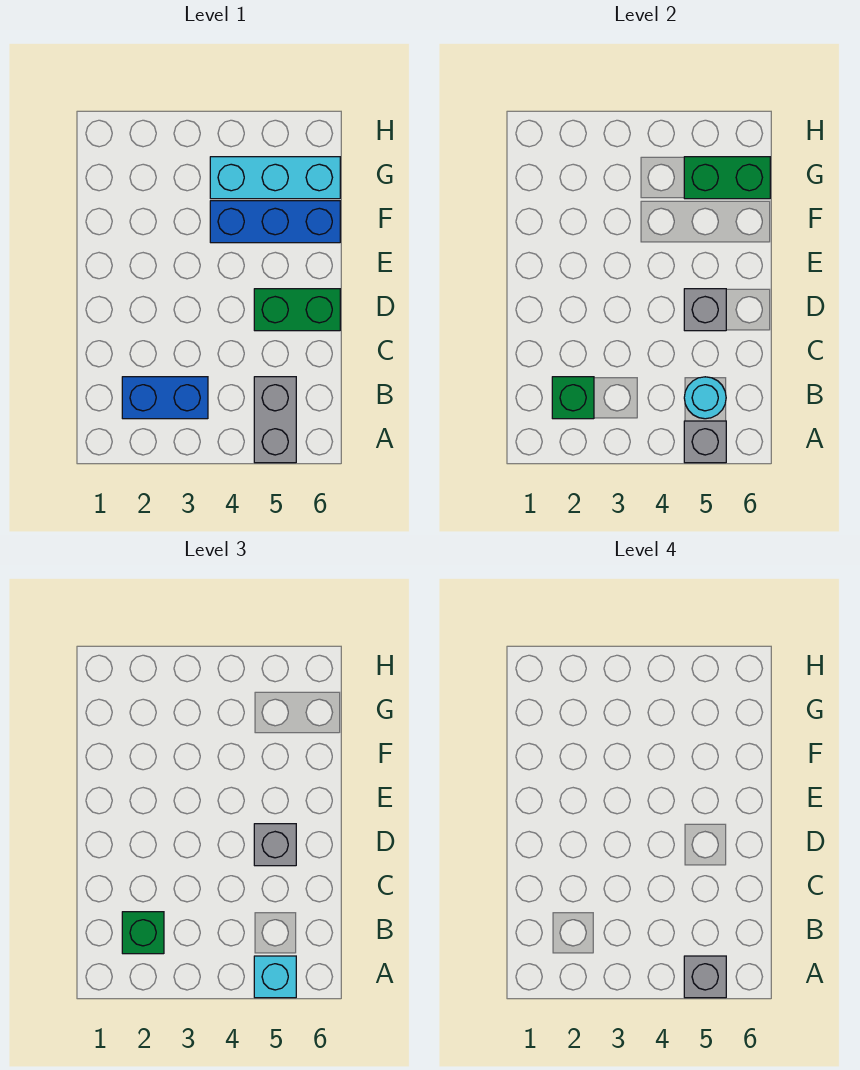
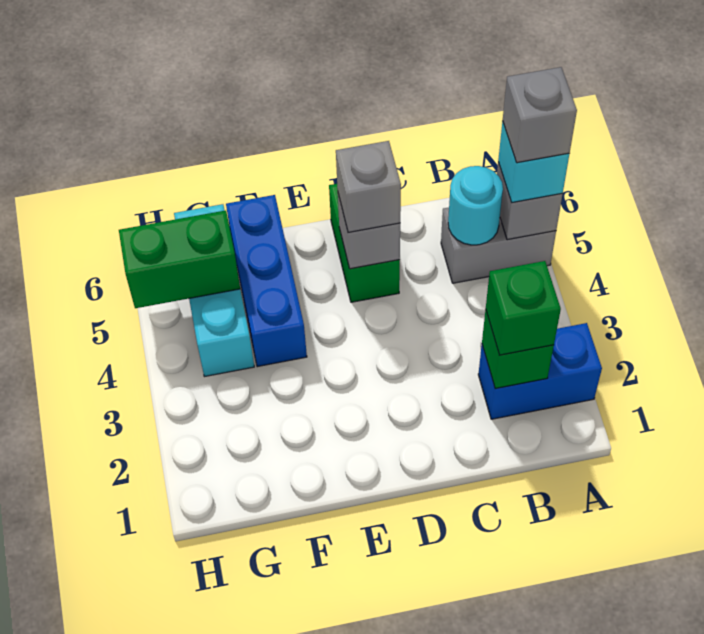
blue brick B2:B3 level 1 -> blue brick A2:B2 level 1
green brick G5:G6 level 2 -> green brick G5:H5 level 2

